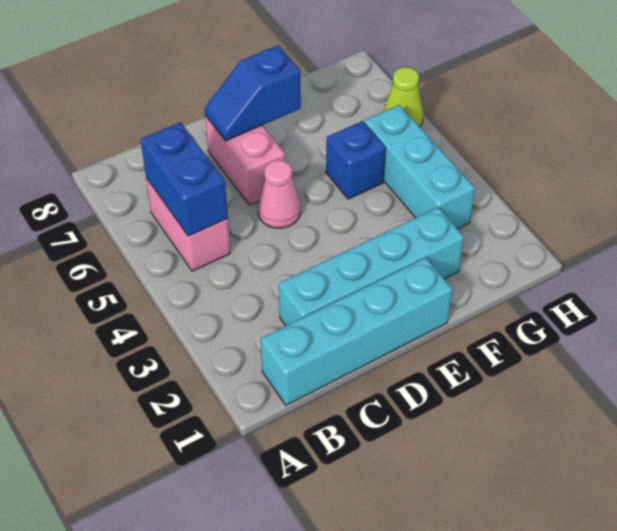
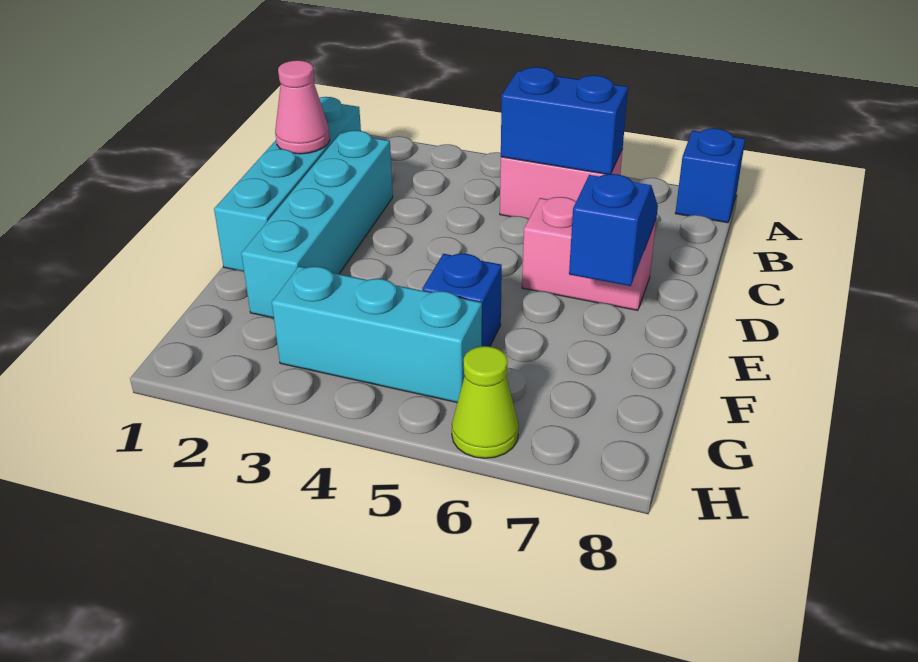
none -> blue brick A8 level 1
pink cone D5 level 1 -> pink cone C1 level 2

